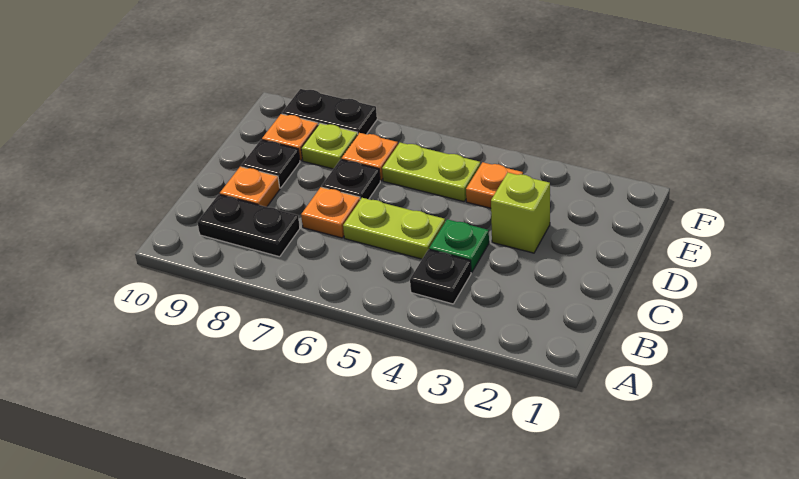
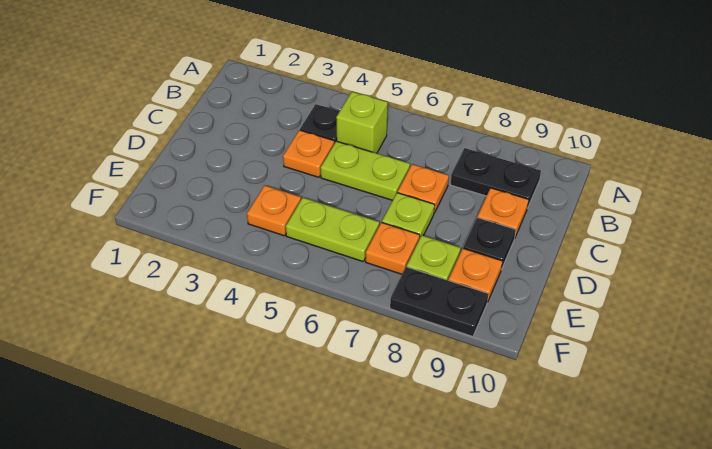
green plate C4 level 1 -> orange plate C4 level 1
lime brick D3 level 1 -> lime brick B5 level 1
black plate D7 level 1 -> lime plate D7 level 1

